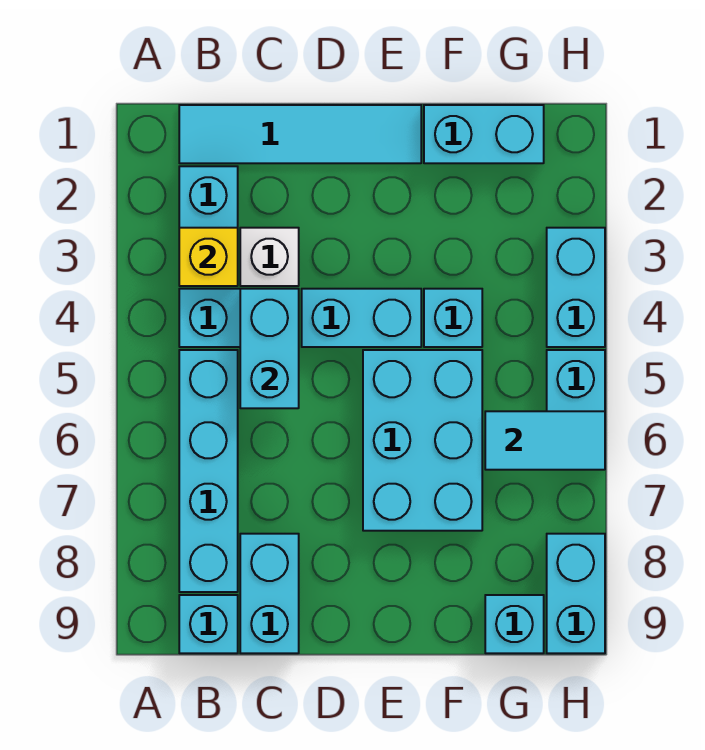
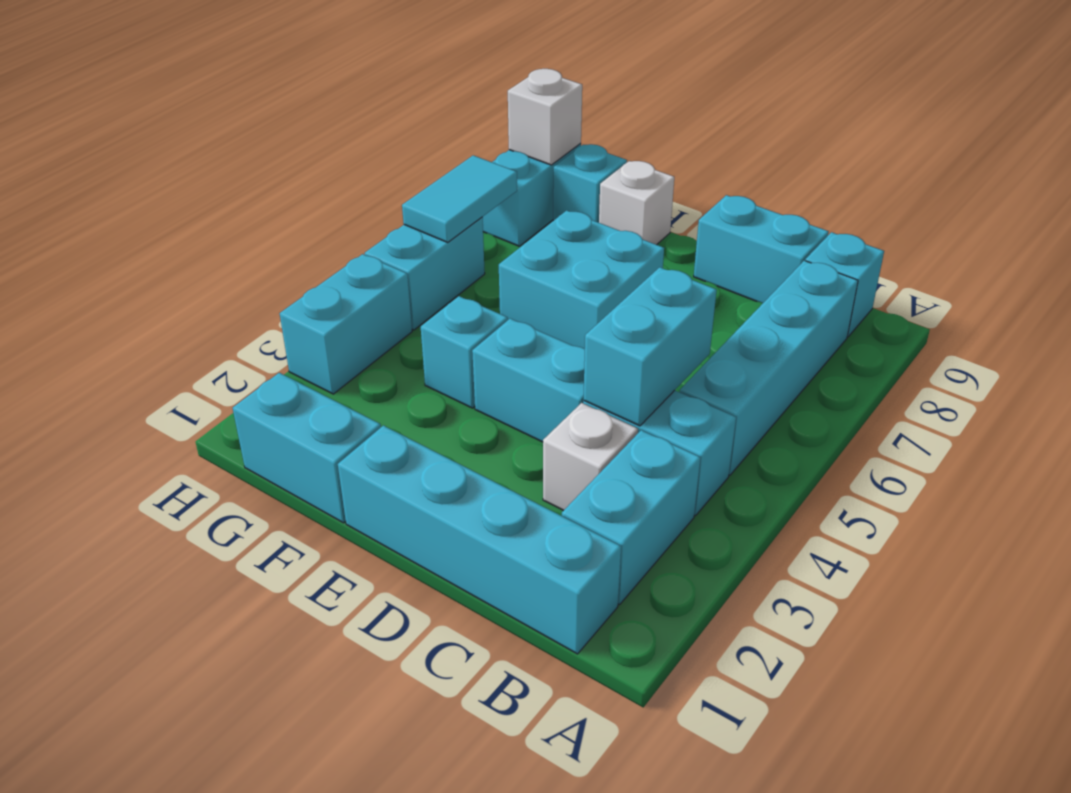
cyan tile B1:E1 level 1 -> cyan brick B1:E1 level 1
yellow brick B3 level 2 -> none
cyan brick C8:C9 level 1 -> cyan brick C9:D9 level 1
cyan brick E5:F7 level 1 -> cyan brick E6:F7 level 1
none -> white brick F9 level 1
cyan tile G6:H6 level 2 -> cyan tile H6:H7 level 2
none -> white brick H9 level 2

